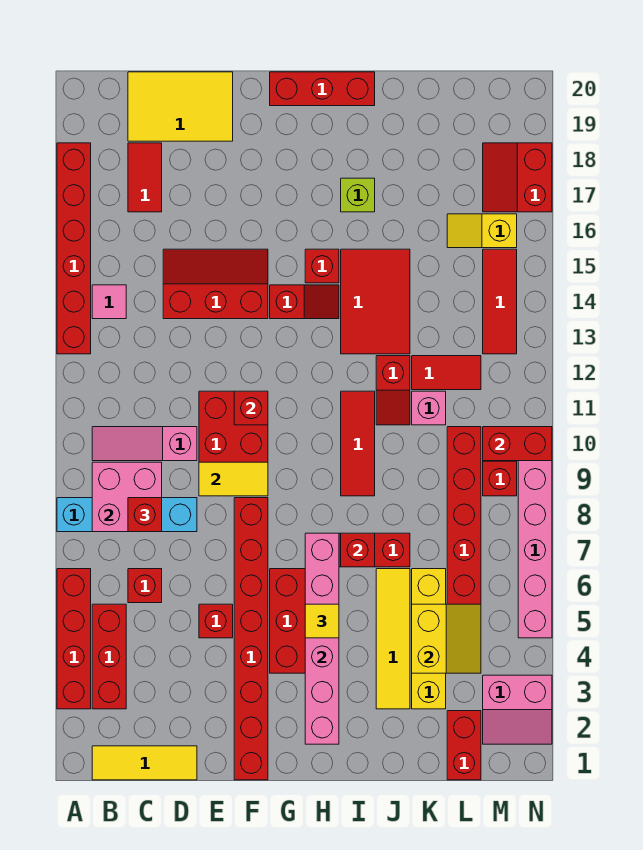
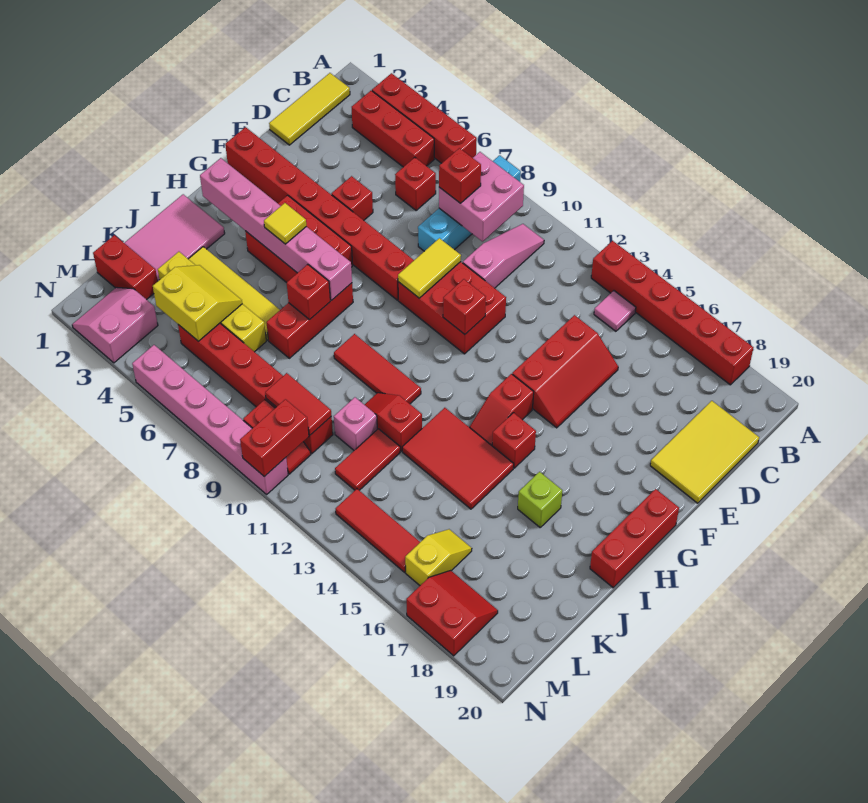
red tile C17:C18 level 1 -> red tile L9:L10 level 2
none -> pink tile I1:K2 level 1
yellow slope K4:L5 level 2 top K -> yellow slope K4:L5 level 2 top L

